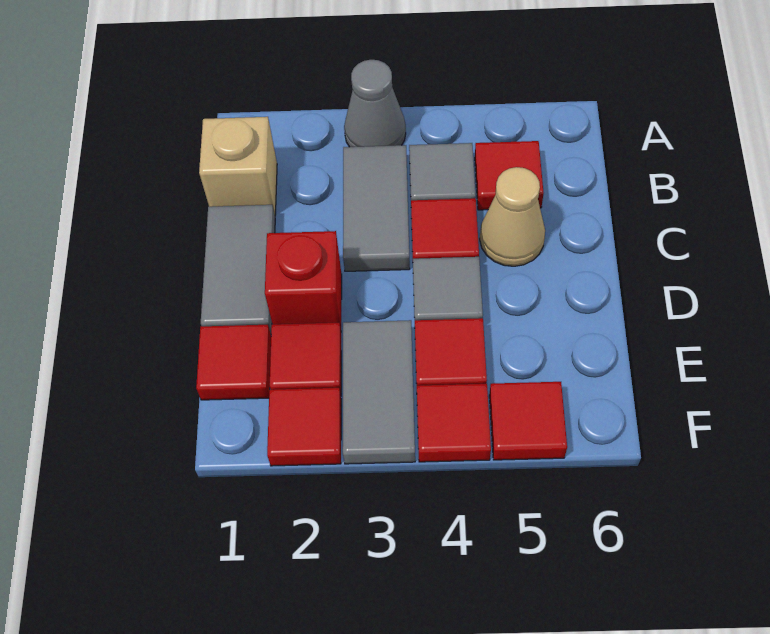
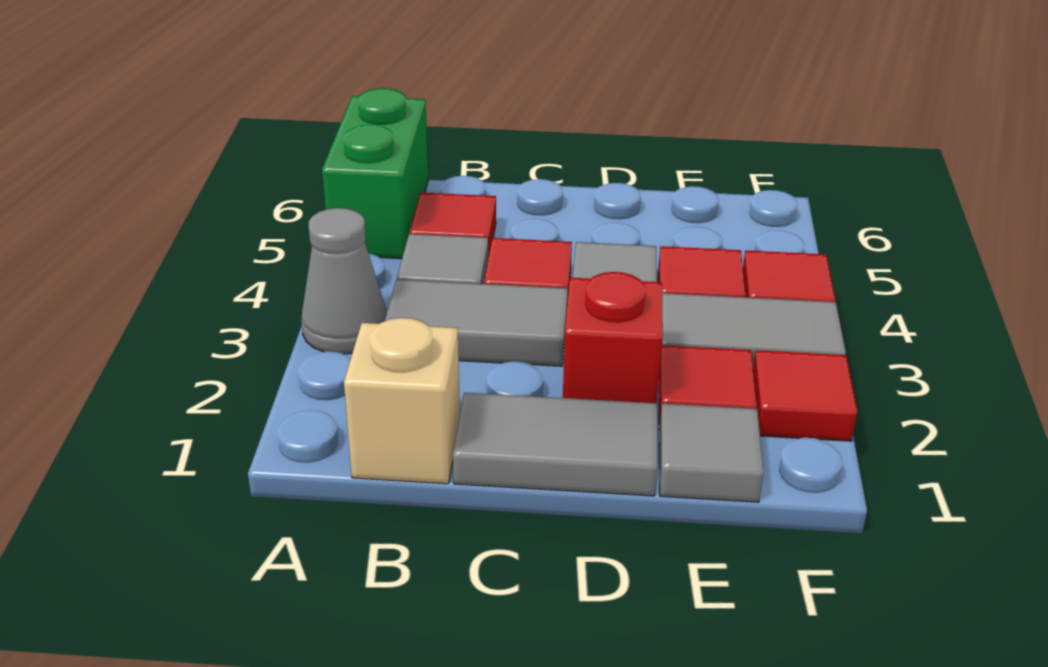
none -> green brick A5:A6 level 1
tan cone C5 level 1 -> none
red tile E1 level 1 -> grey tile E1 level 1
red tile F5 level 1 -> none

